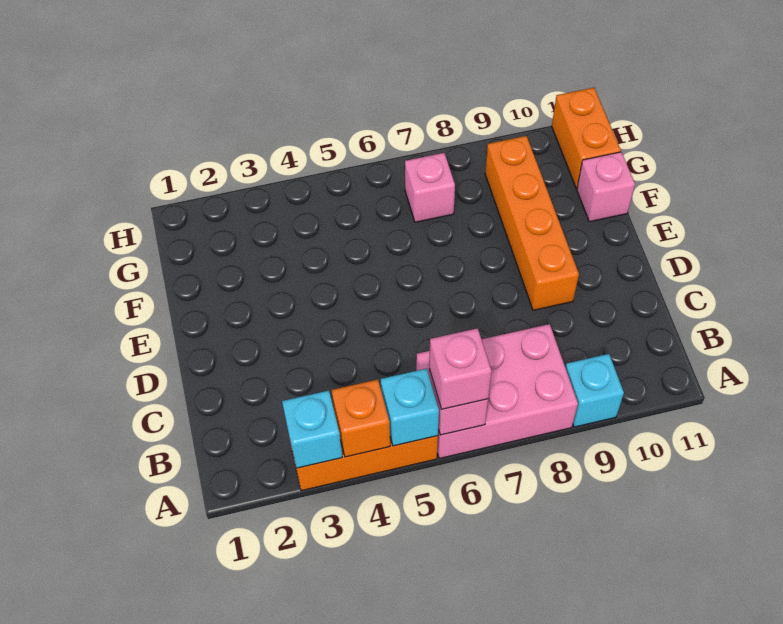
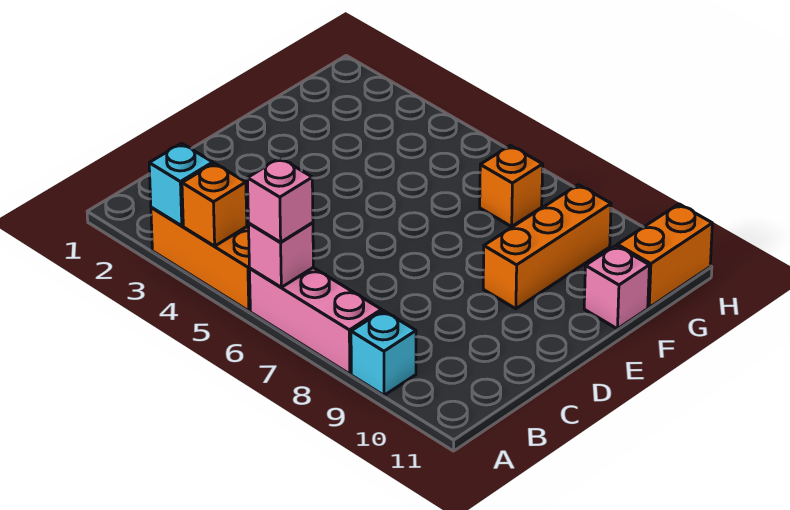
cyan brick A5 level 2 -> none
pink brick A6:B8 level 1 -> pink brick A6:A8 level 1
orange brick D9:G9 level 1 -> orange brick E9:G9 level 1
pink brick G7 level 1 -> orange brick G7 level 1

